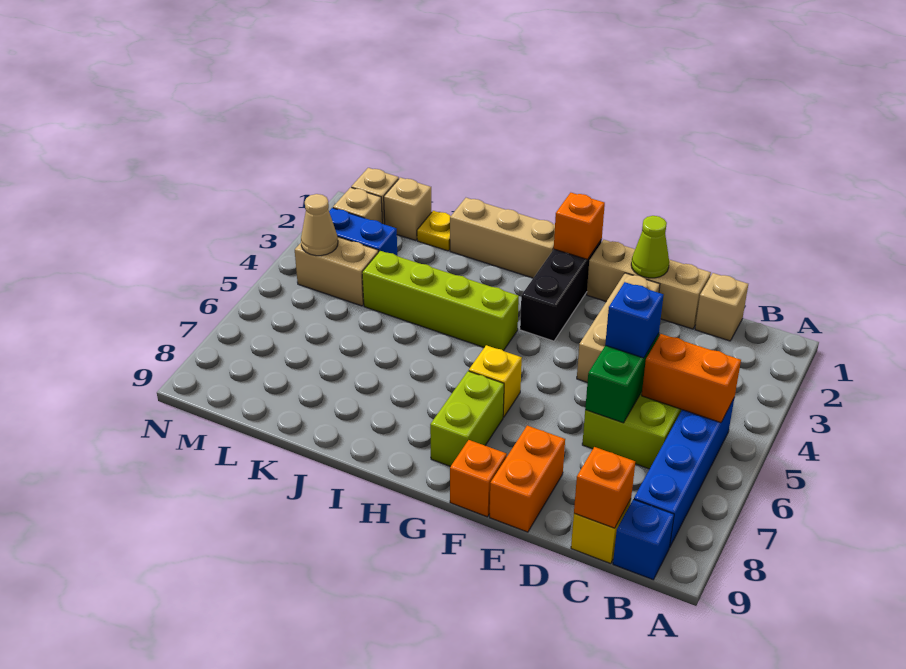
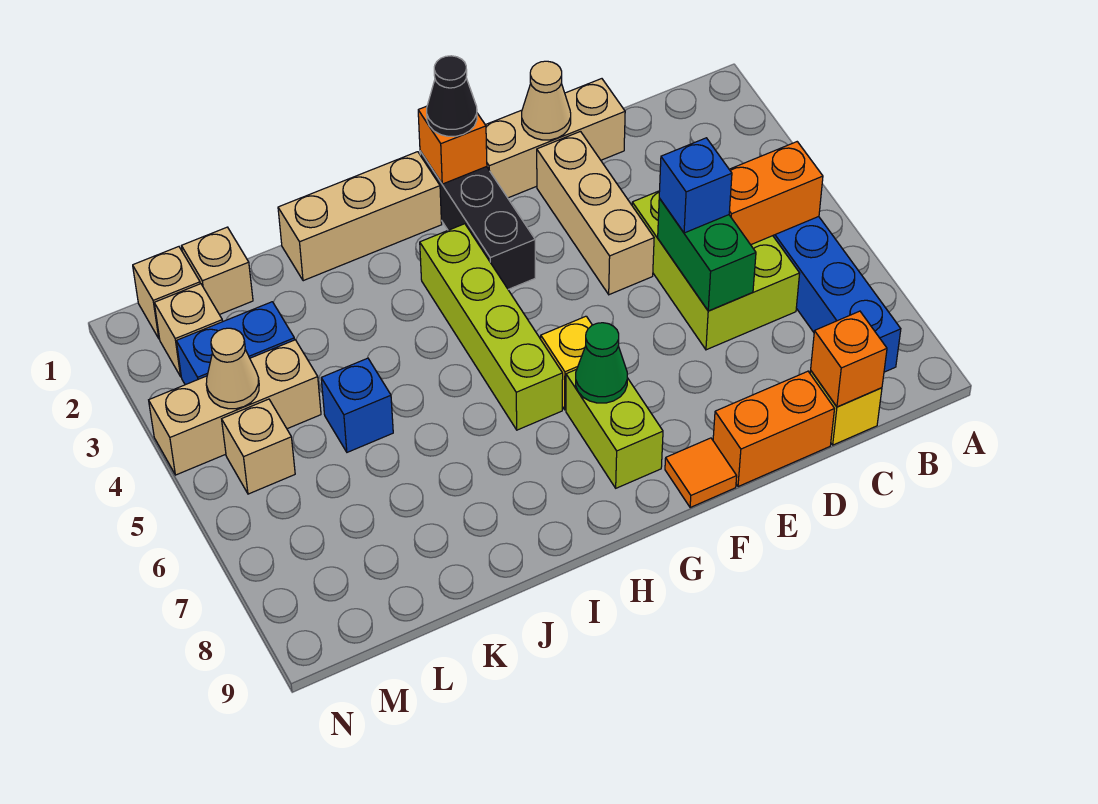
blue brick B9 level 1 -> blue brick K5 level 1
tan brick C1 level 1 -> tan brick M5 level 1
lime cone E1 level 2 -> tan cone E1 level 2
orange brick E8:E9 level 1 -> orange brick D9:E9 level 1
orange brick F9 level 1 -> orange tile F9 level 1
none -> black cone G1 level 3
none -> green cone G7 level 2
lime brick H4:K4 level 1 -> lime brick H3:H6 level 1
yellow plate K1 level 1 -> none
tan brick L4:M4 level 1 -> tan brick L4:N4 level 1

